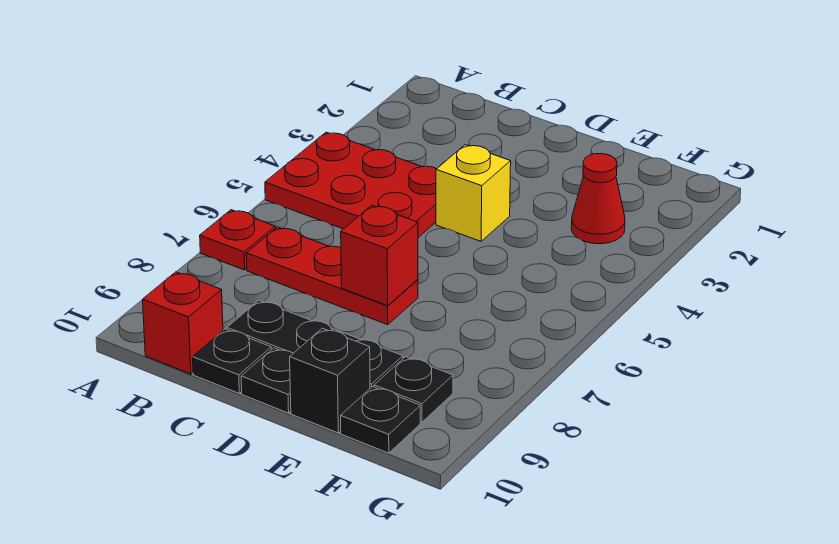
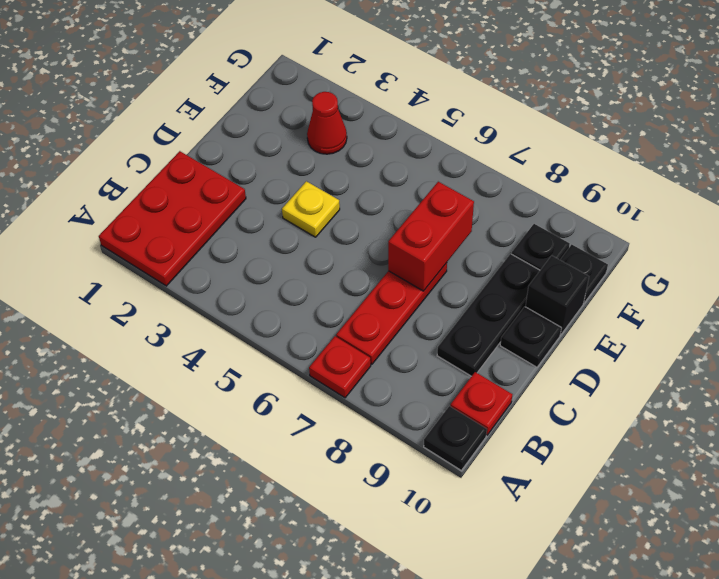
red plate A4:C5 level 1 -> red plate A1:C2 level 1
red brick B10 level 1 -> red plate B10 level 1
black plate C10 level 1 -> black plate A10 level 1
yellow brick D4 level 1 -> yellow plate D4 level 1
red brick D7 level 2 -> red brick D7:E7 level 2

